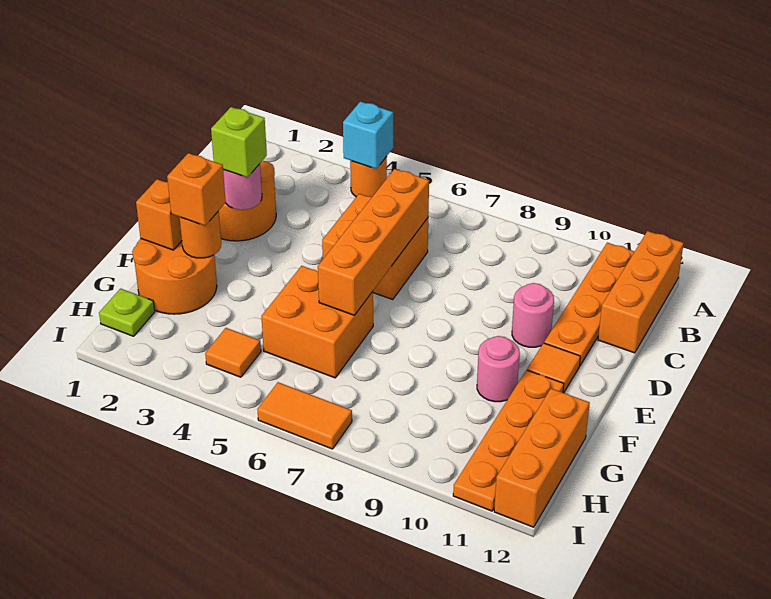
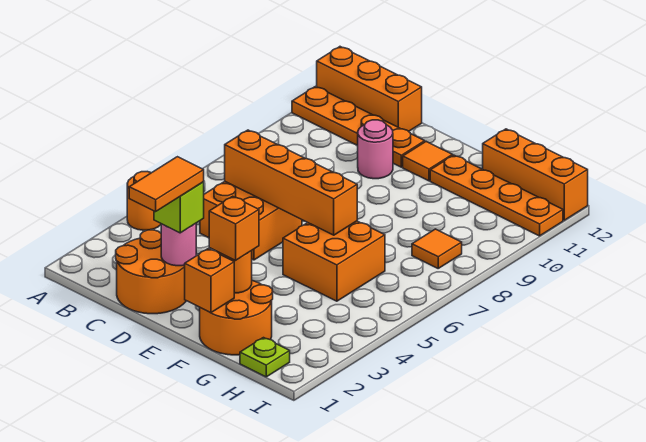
cyan brick A4 level 2 -> none
pink round brick F10 level 1 -> none
orange tile H4 level 1 -> orange tile H8 level 1
orange tile I6:I7 level 1 -> orange tile D1:D2 level 4

